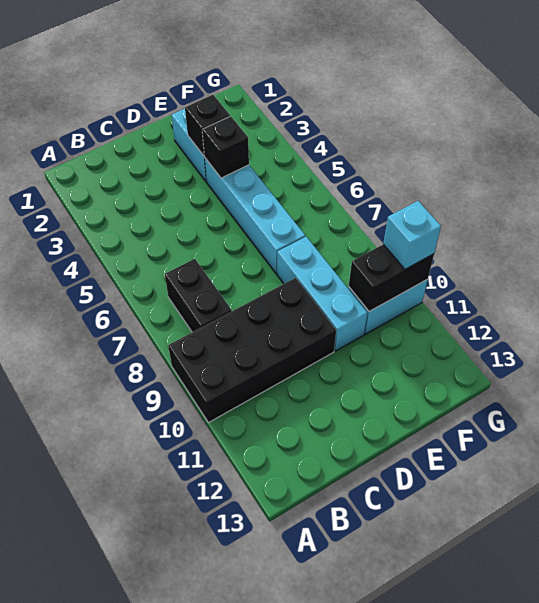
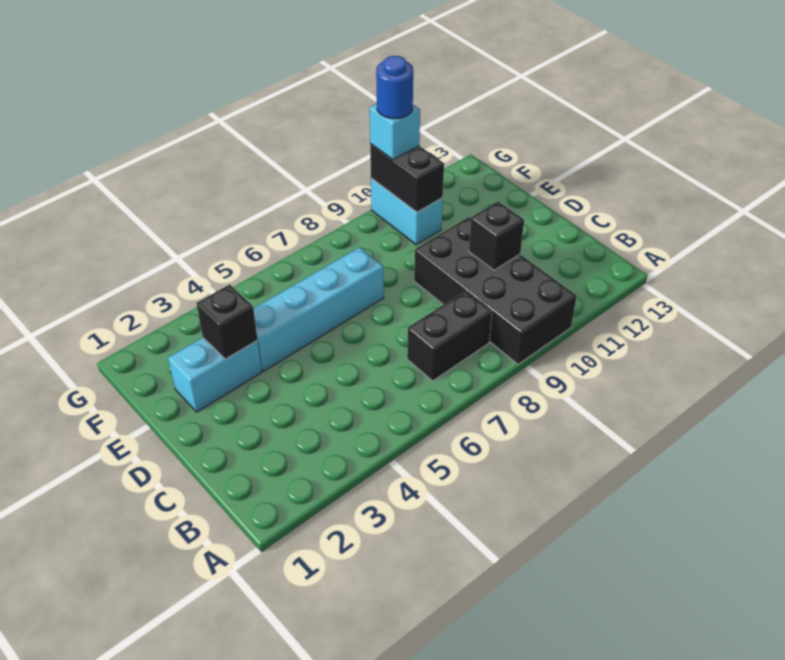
black brick E4 level 2 -> black brick C10 level 2
cyan brick E8:E10 level 1 -> none
none -> blue round brick G10 level 4

